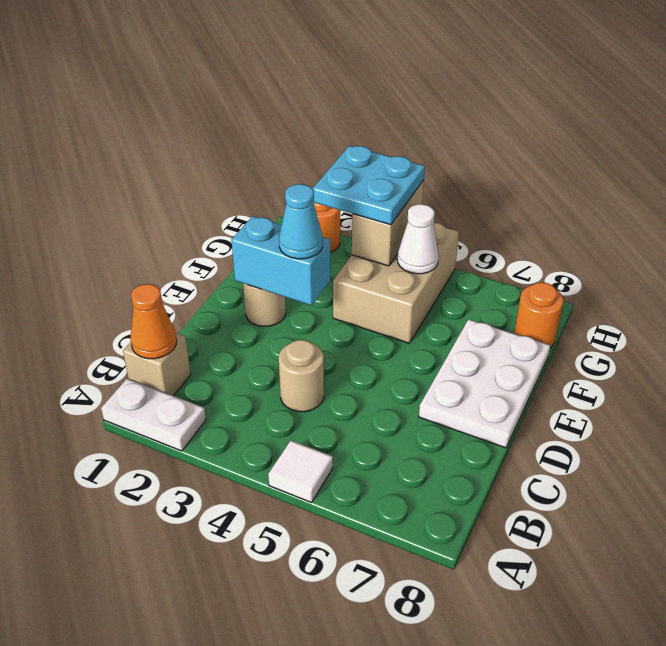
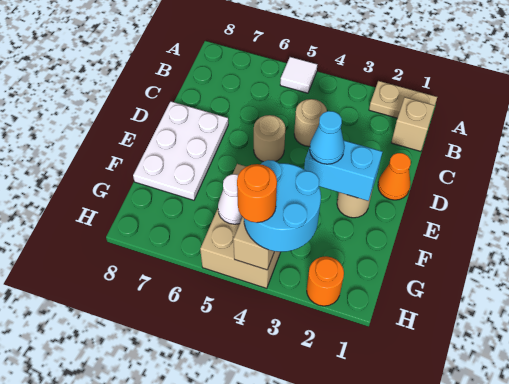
white plate A1:A2 level 1 -> tan plate A1:A2 level 1
orange cone B1 level 2 -> orange cone D1 level 1
none -> tan round brick D5 level 1
cyan plate G3:H4 level 3 -> cyan round brick G3:H4 level 3
orange round brick G8 level 1 -> orange round brick H4 level 4

